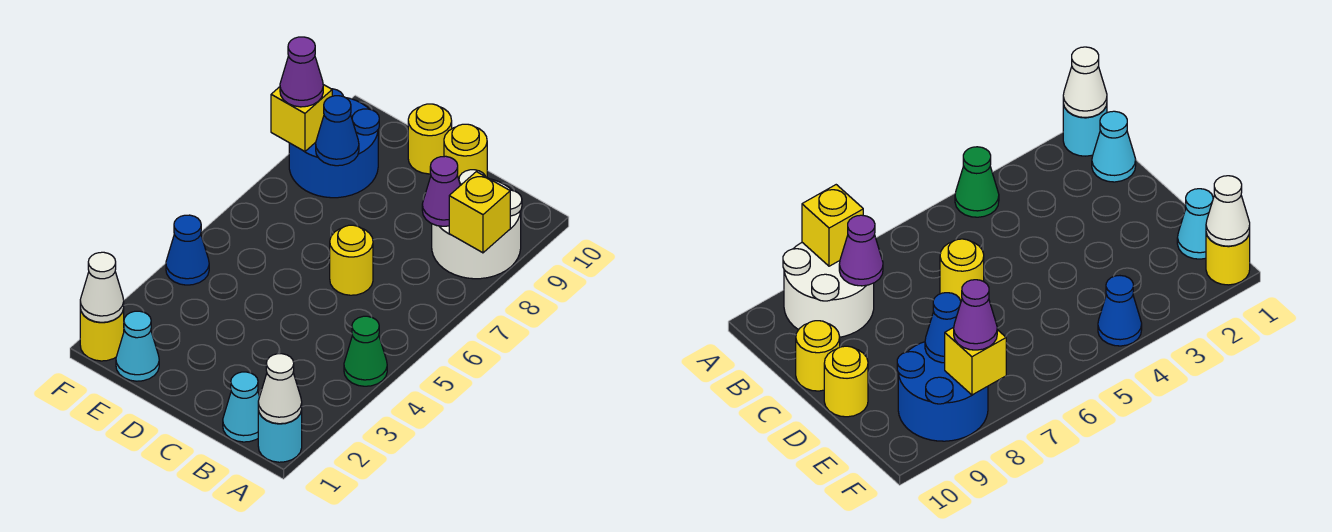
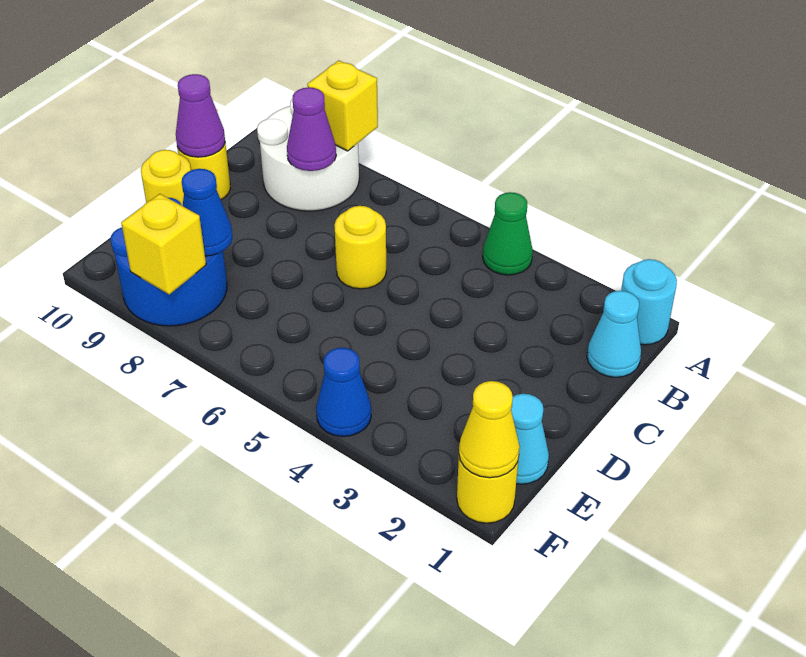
white cone A1 level 2 -> none
white cone F1 level 2 -> yellow cone F1 level 2
purple cone F8 level 3 -> purple cone C10 level 2

